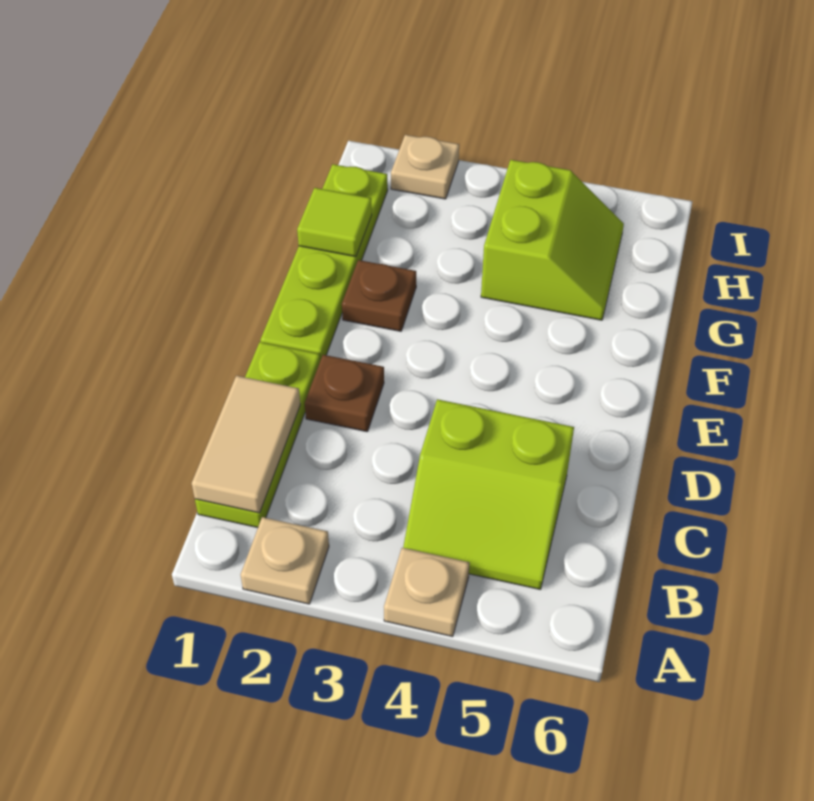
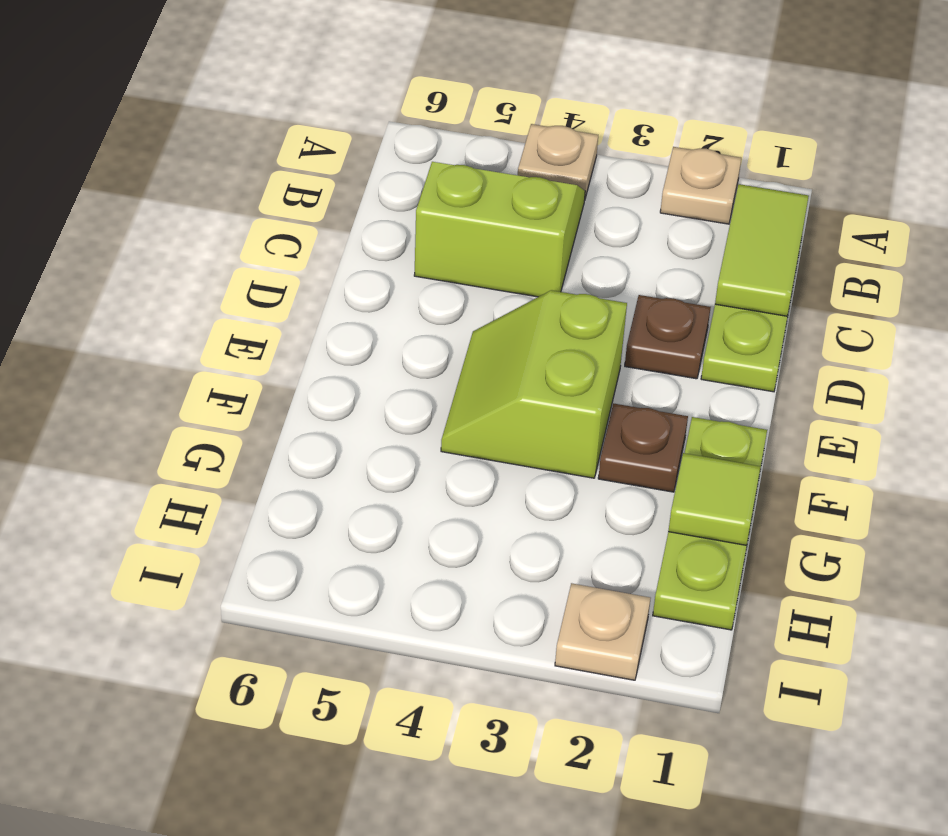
tan tile B1:C1 level 2 -> lime tile B1:C1 level 2
lime plate E1:H1 level 1 -> lime plate F1:H1 level 1
lime slope G4:H5 level 1 top 4 -> lime slope E3:F4 level 1 top 3

